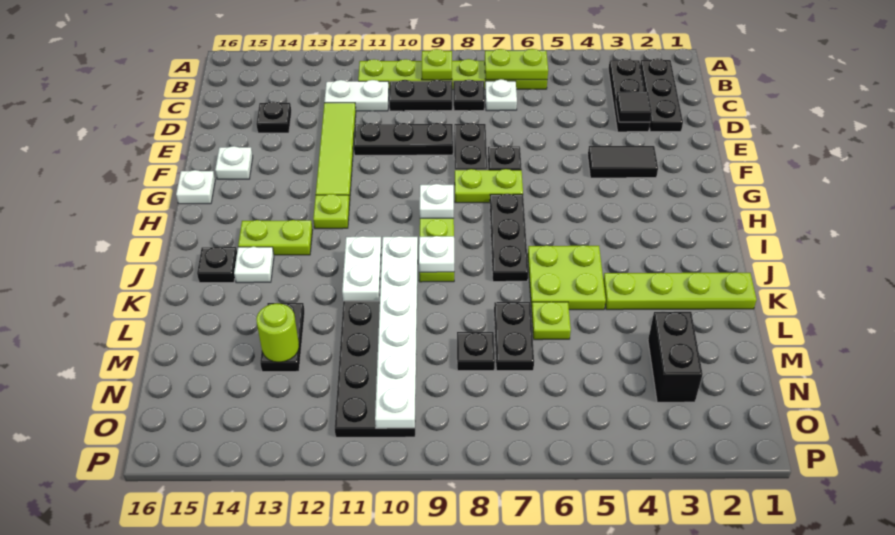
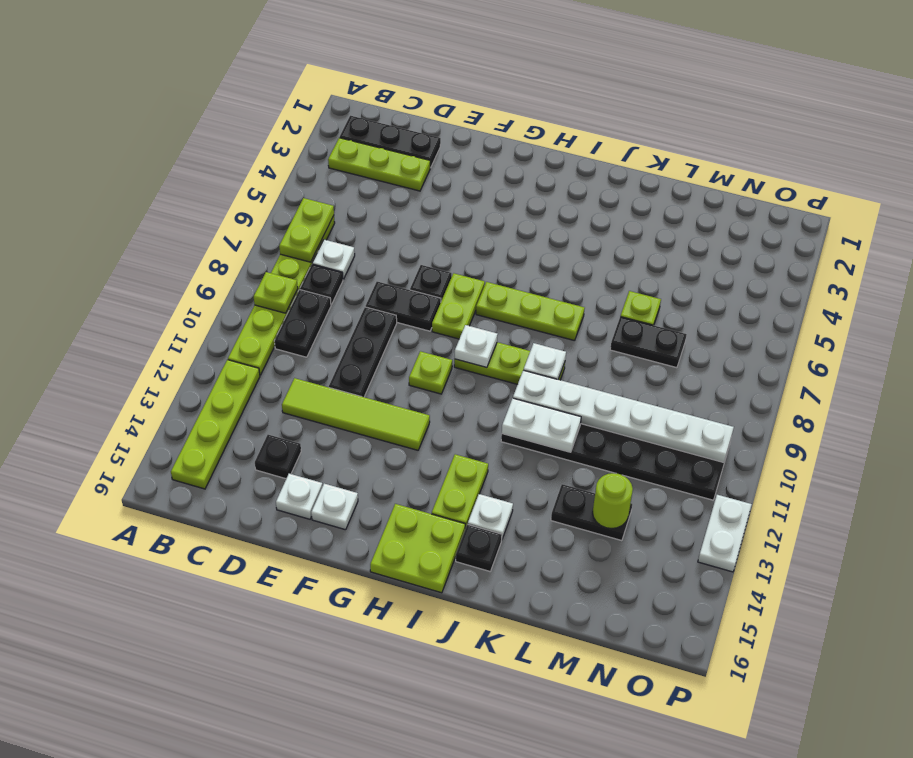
black plate B3:D3 level 1 -> lime plate B3:D3 level 1
white plate C11:C12 level 1 -> white plate P12:P13 level 1
black tile D3 level 2 -> none
black tile F3:F4 level 1 -> none
white plate G16 level 1 -> white plate E15 level 1
black plate H7:J7 level 1 -> lime plate H7:J7 level 1
lime plate H12 level 1 -> lime plate G10 level 1
lime plate J5:K6 level 1 -> lime plate H15:I16 level 1
lime plate K1:K4 level 1 -> lime plate B12:B15 level 1
black brick M3:N3 level 1 -> none
black plate M8 level 1 -> none

